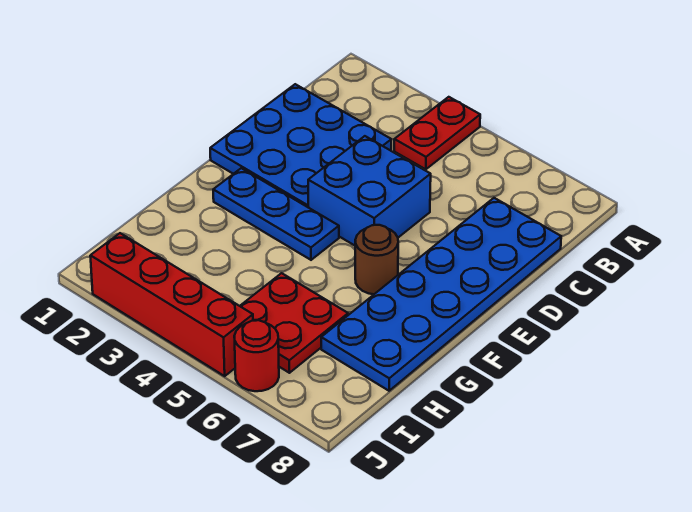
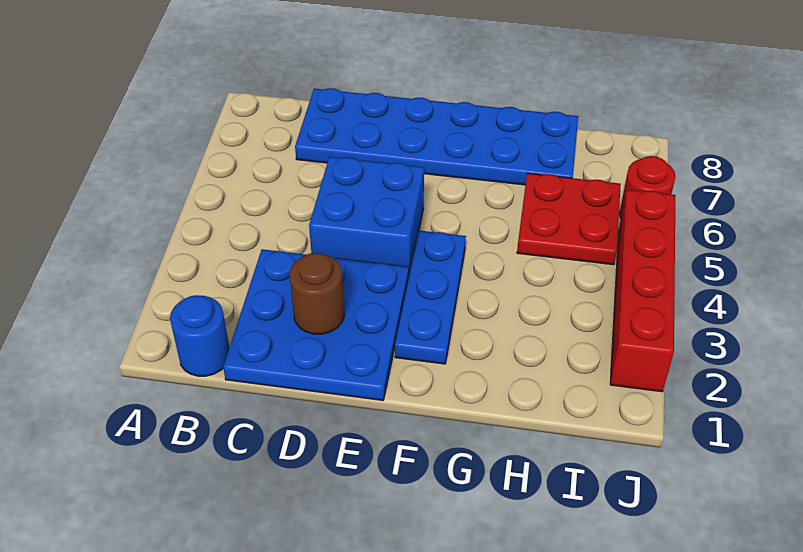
red plate A4:B4 level 1 -> none
none -> blue round brick B1 level 1
brown round brick F6 level 1 -> brown round brick D2 level 2

